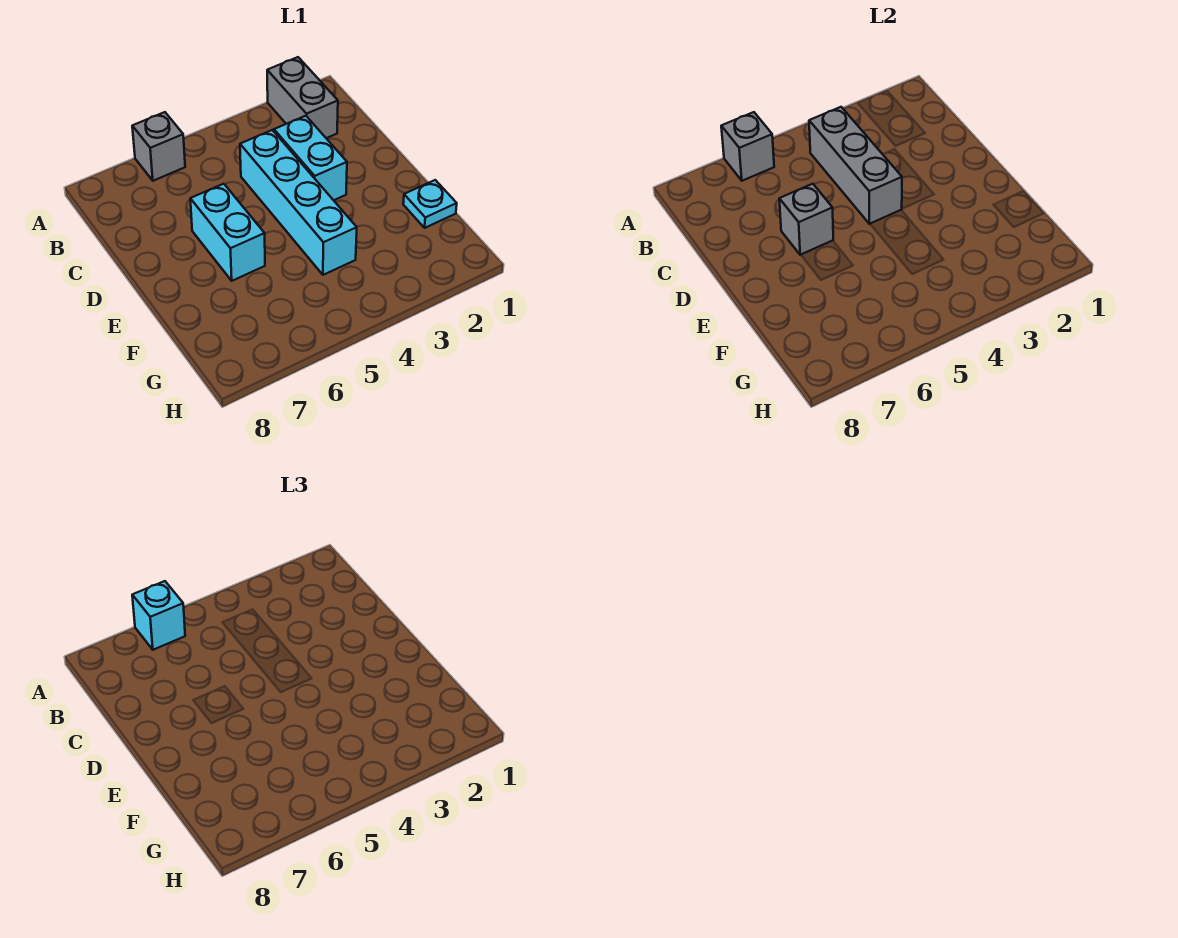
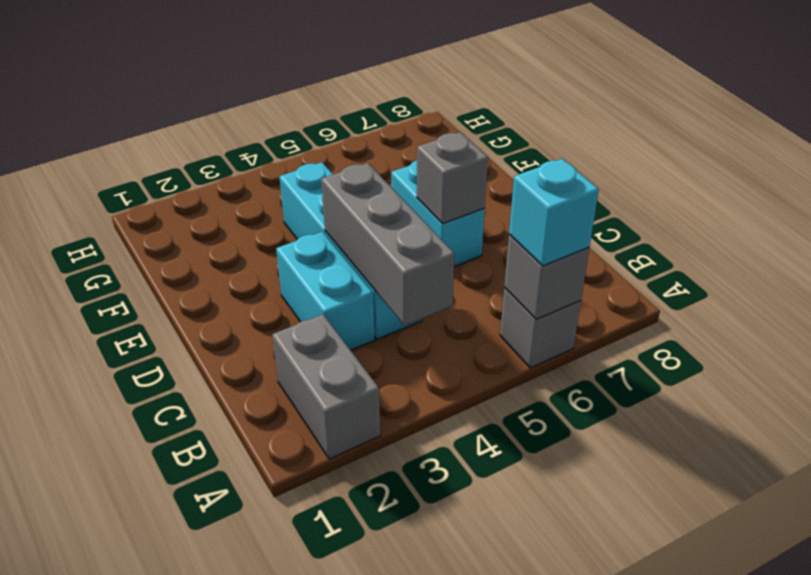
cyan plate F1 level 1 -> none

